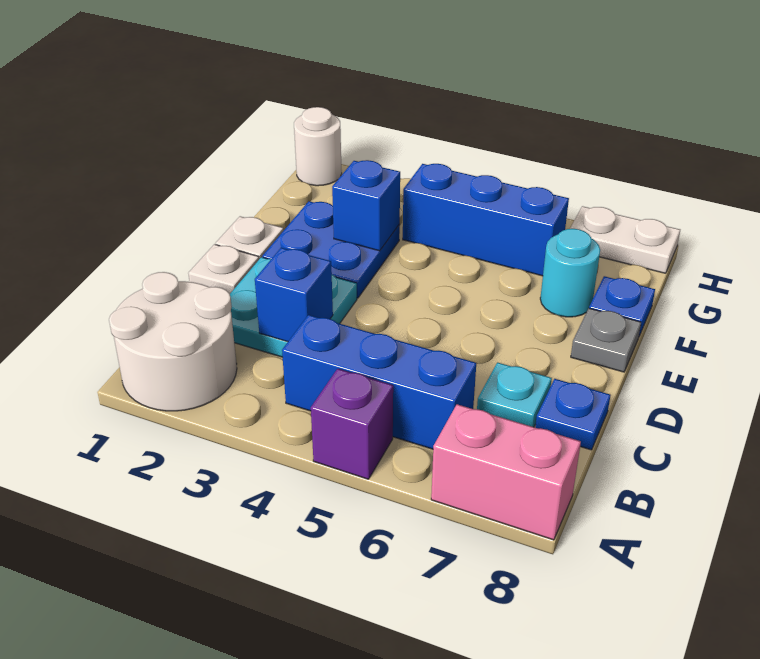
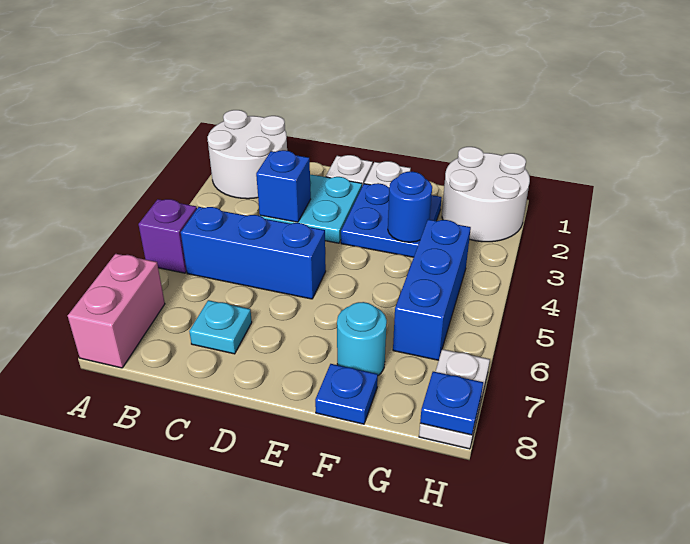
blue brick B4:B6 level 1 -> blue brick B5:D5 level 1
blue plate C8 level 1 -> blue plate H8 level 2
grey plate E8 level 1 -> none
blue brick F3 level 2 -> blue round brick F3 level 2
white round brick H1 level 1 -> white round brick G1:H2 level 1

